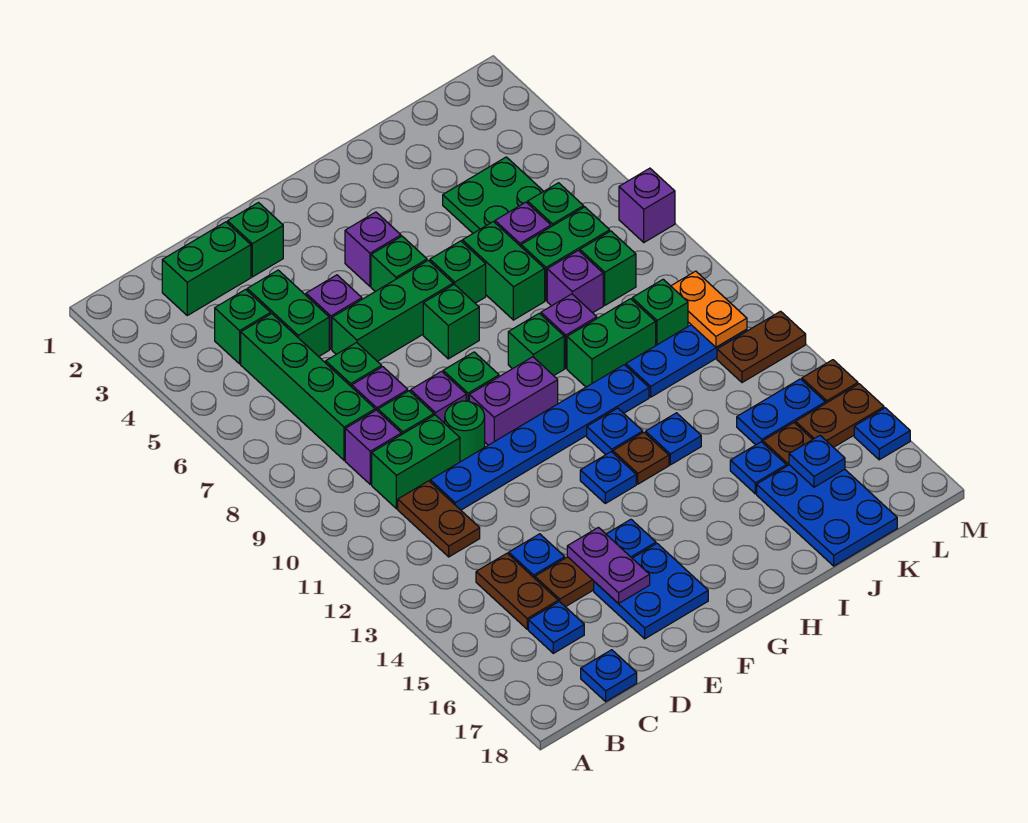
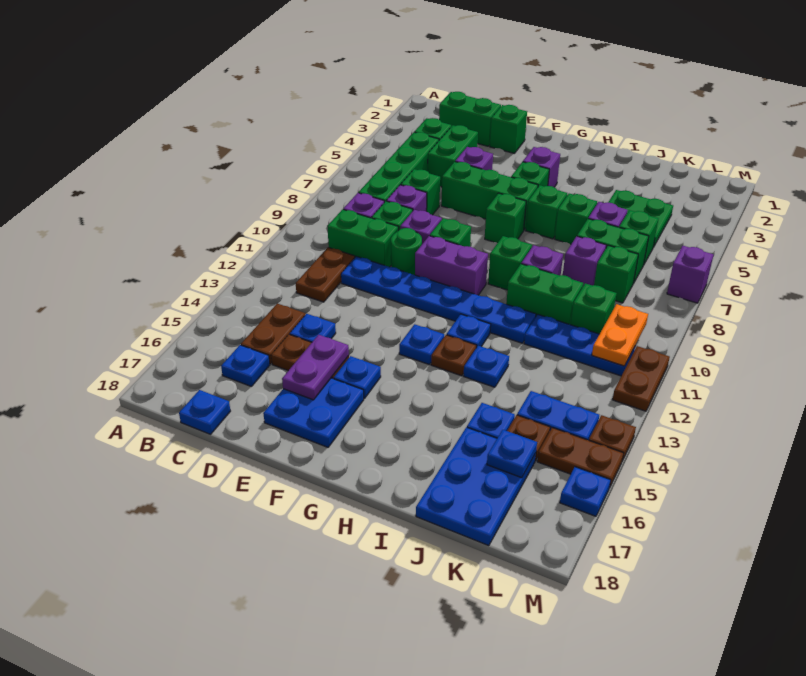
green brick I6:I7 level 1 -> green brick I6 level 1
brown plate L12:M12 level 1 -> brown plate M11:M12 level 1

